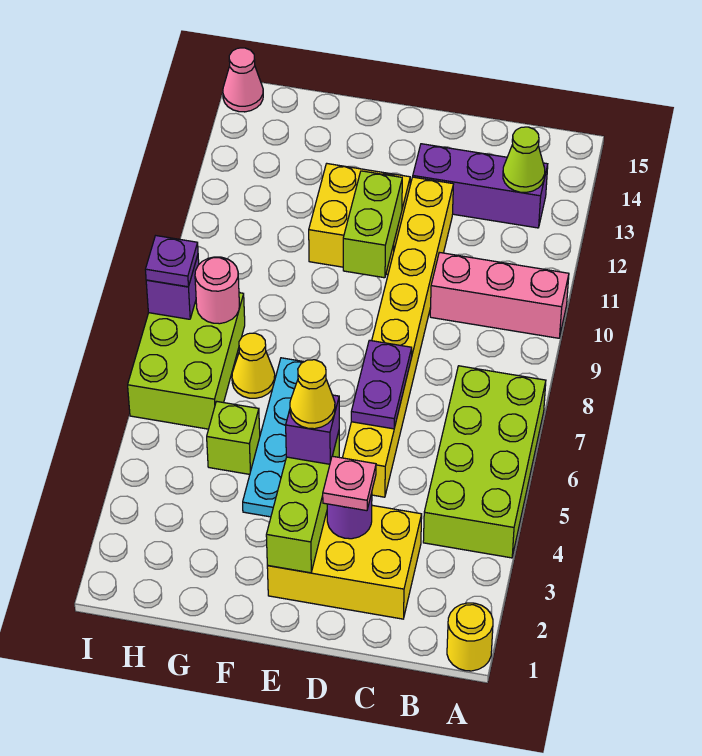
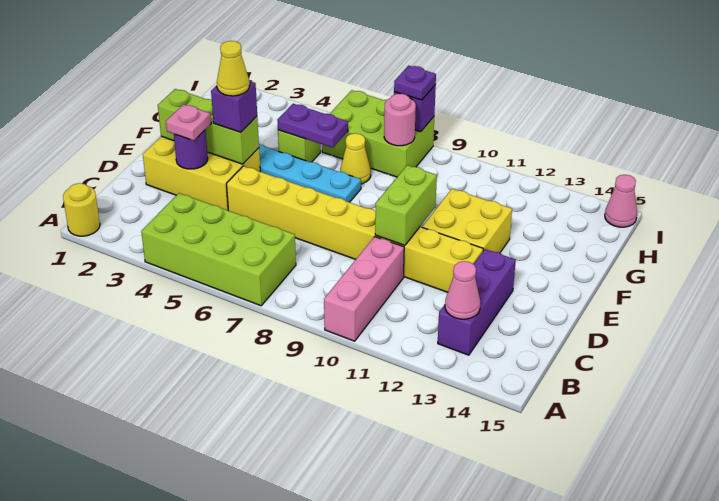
lime cone B13 level 2 -> pink cone B13 level 2
yellow brick C2:E3 level 1 -> yellow brick D2:E4 level 1
purple plate D6:D7 level 2 -> purple plate G5:G6 level 2
lime brick E10:E11 level 2 -> lime brick D10:E10 level 2

